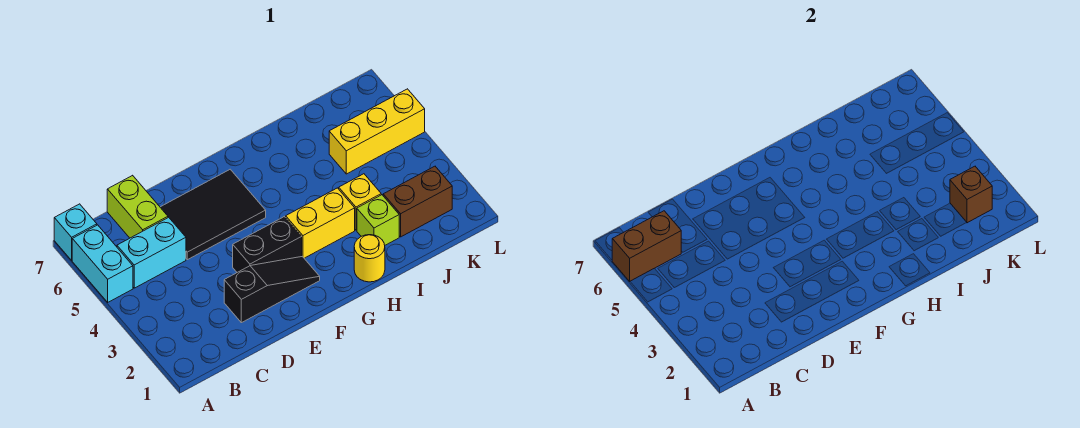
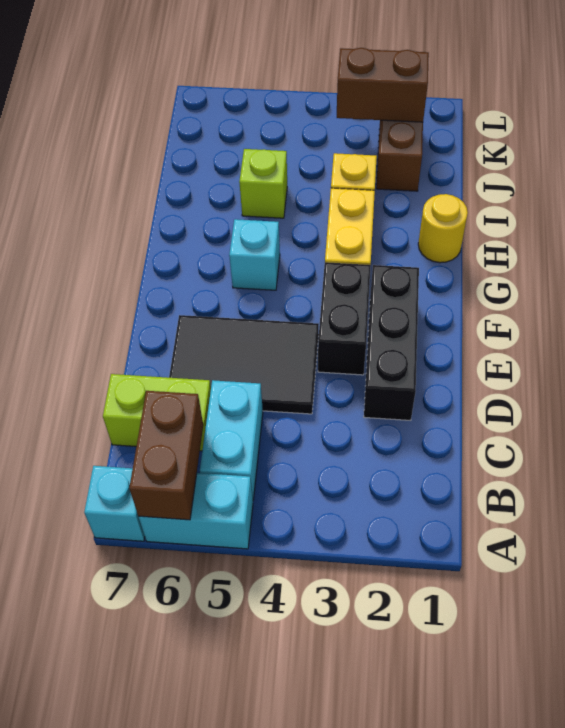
black slope D2:F2 level 1 top D -> black brick D2:F2 level 1
black tile D5:F6 level 1 -> black tile D4:E6 level 1
none -> cyan brick G5 level 1
lime brick I2 level 1 -> lime brick I5 level 1
yellow brick J5:L5 level 1 -> none
brown brick K2 level 2 -> brown brick K2:K3 level 2

